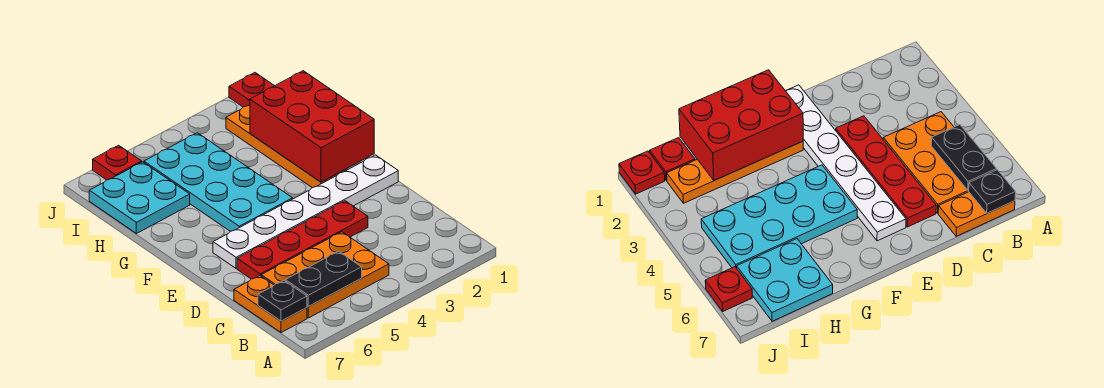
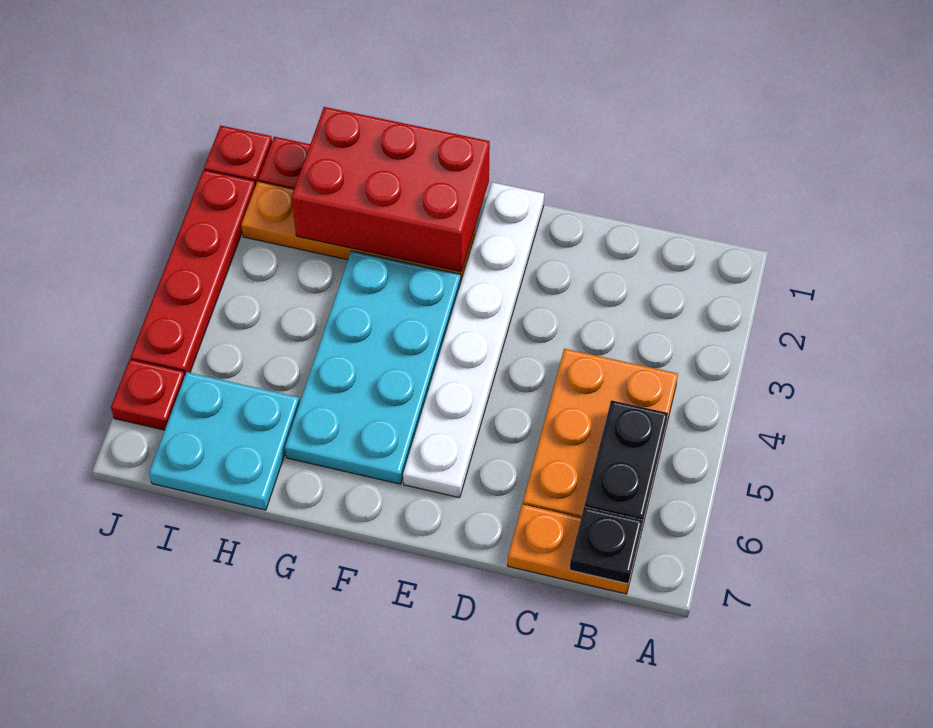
red plate D3:D6 level 1 -> red plate J2:J5 level 1
cyan plate F4:I5 level 1 -> cyan plate F3:G6 level 1

